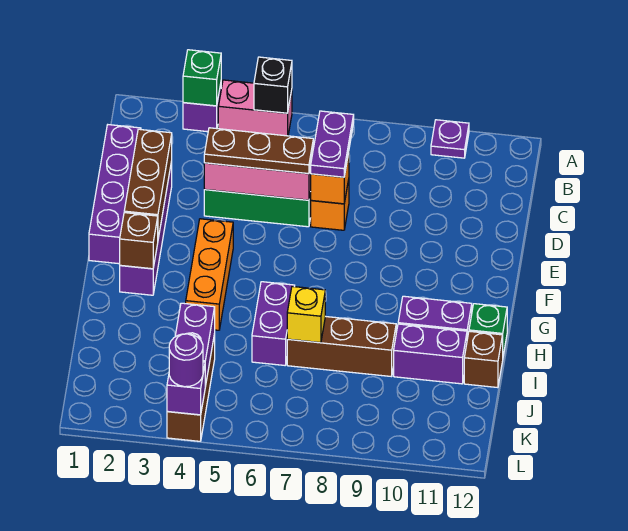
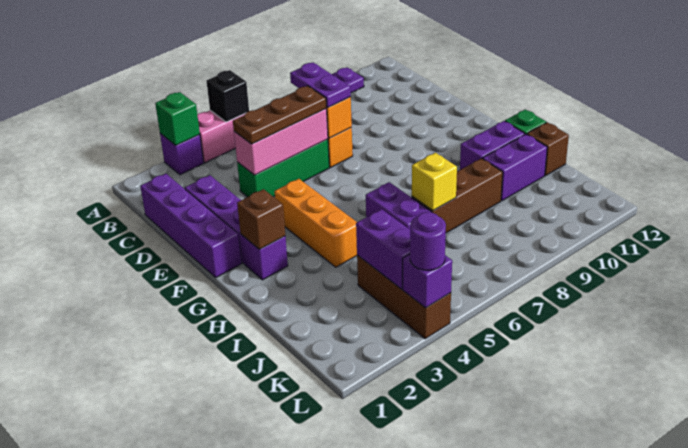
brown brick D2:F2 level 2 -> none

